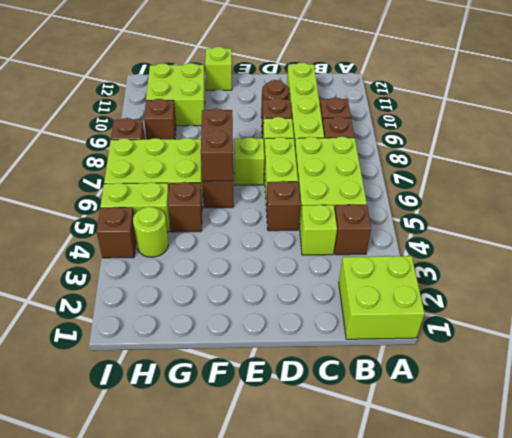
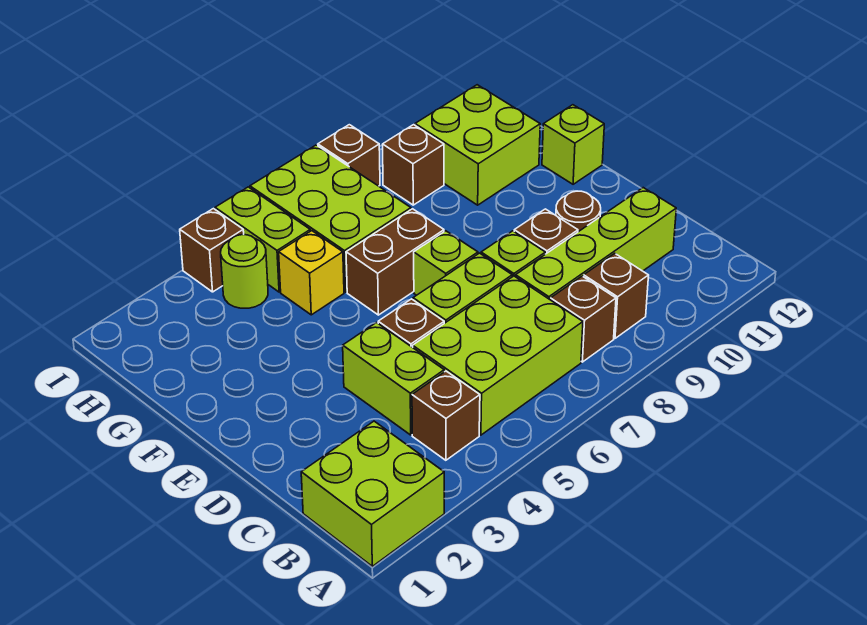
lime brick C4 level 1 -> lime brick C4:D4 level 1
brown brick F6:F7 level 2 -> none
brown brick G5 level 1 -> yellow brick G5 level 1

